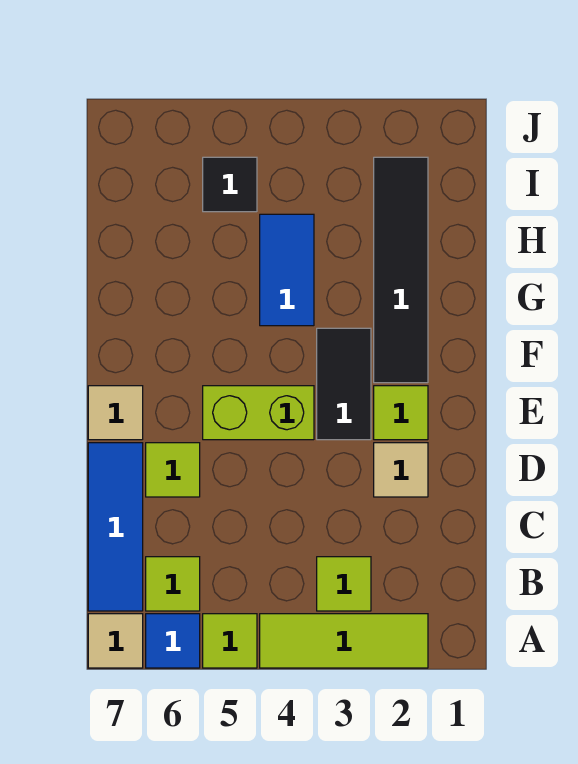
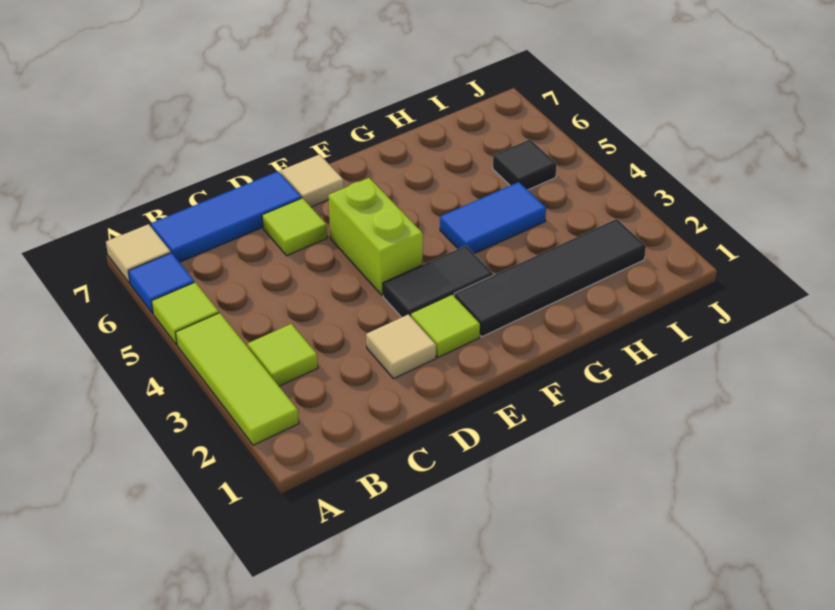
lime tile B6 level 1 -> none

